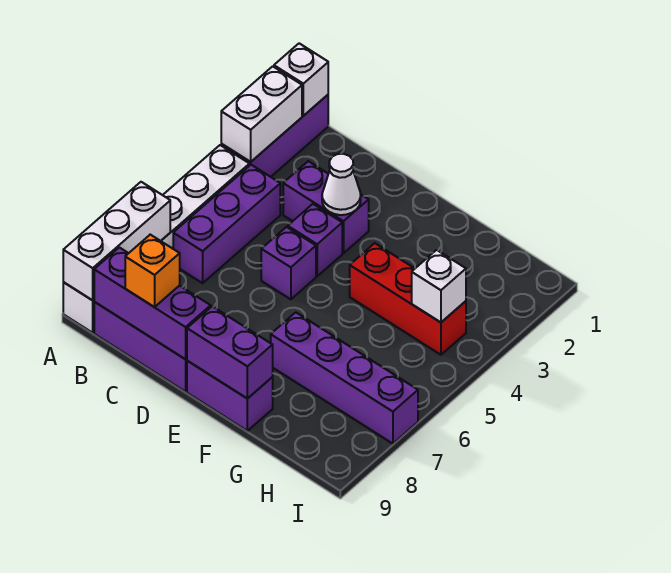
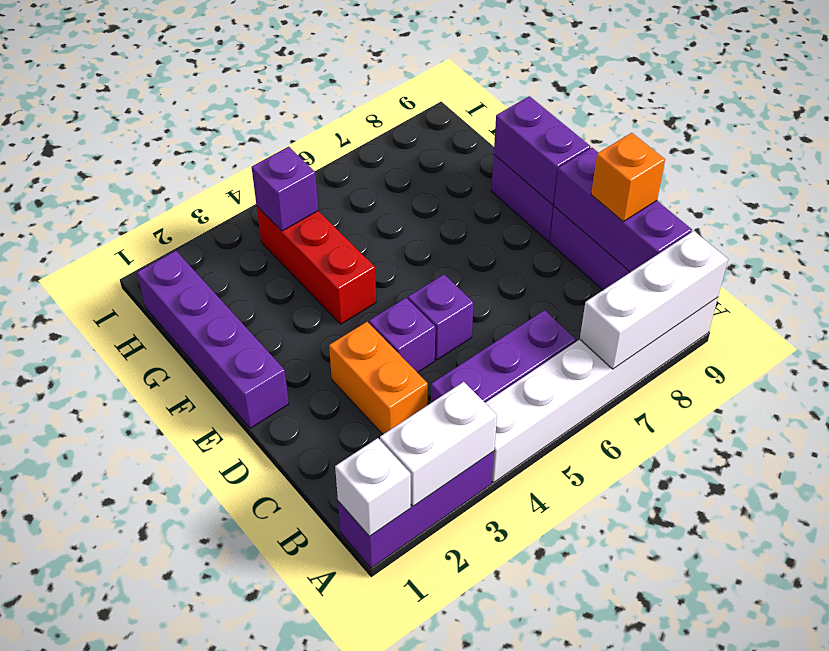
purple brick C3:D3 level 1 -> orange brick C3:D3 level 1
white cone D3 level 2 -> none
purple brick F7:I7 level 1 -> purple brick E1:H1 level 1
white brick H4 level 2 -> purple brick H4 level 2

